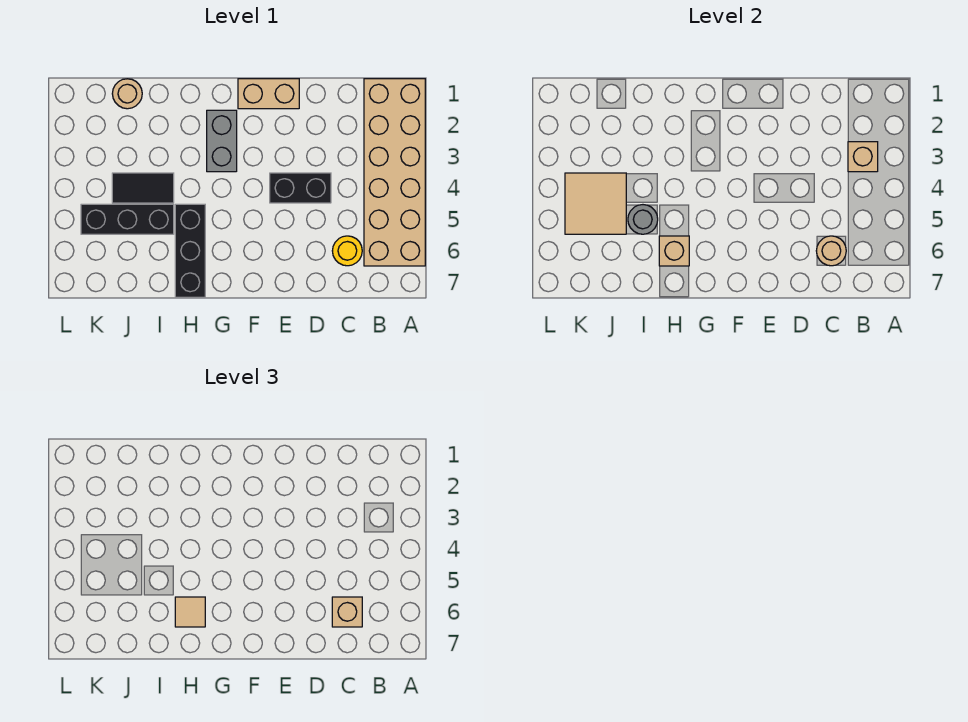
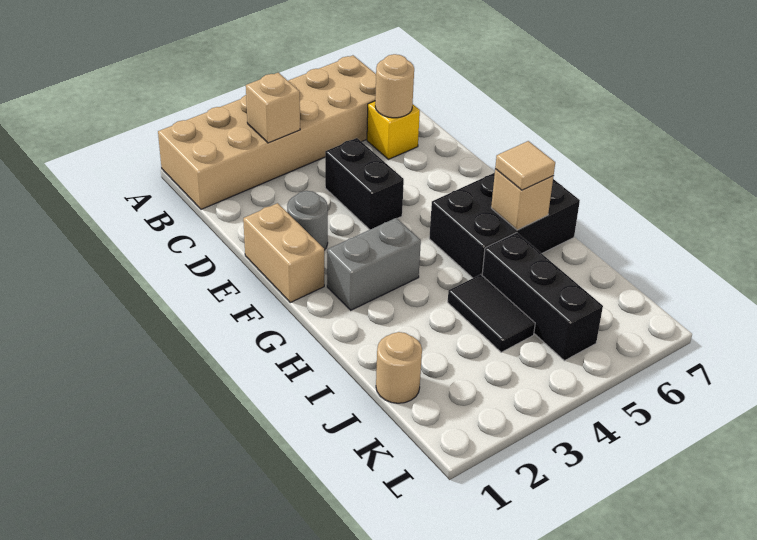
yellow round brick C6 level 1 -> yellow brick C6 level 1
tan brick C6 level 3 -> none
black brick H5:H7 level 1 -> black brick G5:H7 level 1
grey round brick I5 level 2 -> grey round brick E2 level 1
tan tile J4:K5 level 2 -> none

